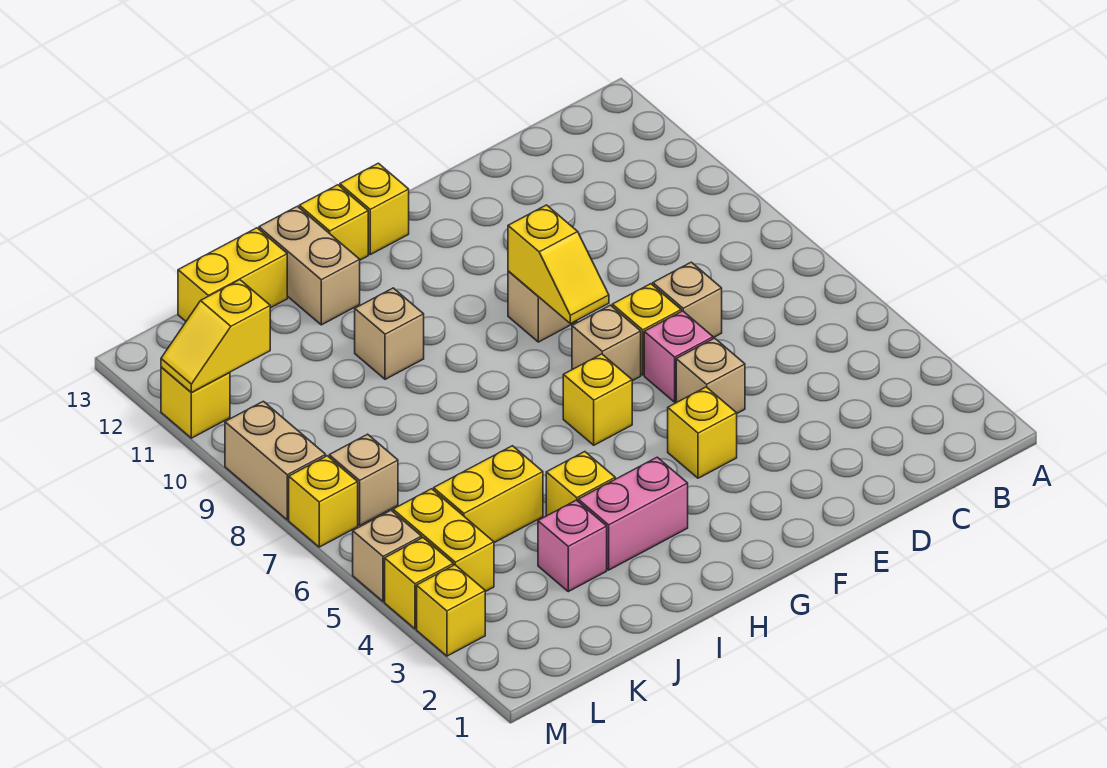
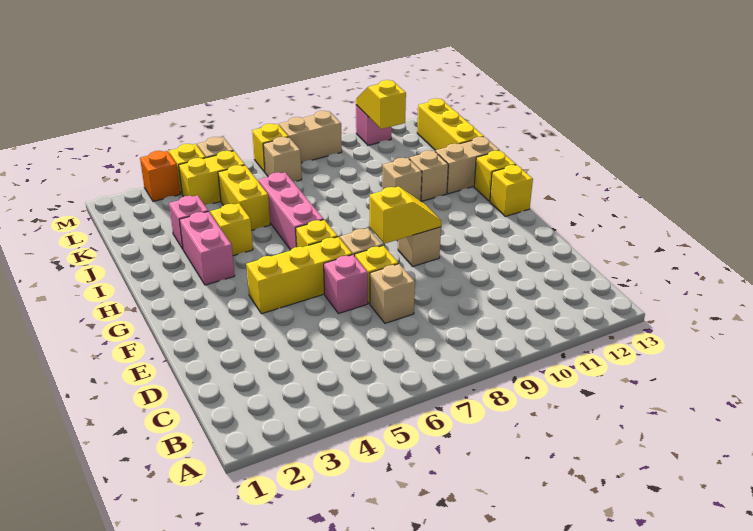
tan brick E5 level 1 -> tan brick I11 level 1
yellow brick F4 level 1 -> yellow brick F4:F6 level 1
yellow slope F8:F9 level 2 top 9 -> yellow slope F8:F9 level 2 top 8
none -> pink brick H6:J6 level 1
yellow brick J13:K13 level 1 -> yellow brick J13:L13 level 1
yellow brick M3 level 1 -> orange brick M3 level 1
yellow brick M11 level 1 -> pink brick M11 level 1

